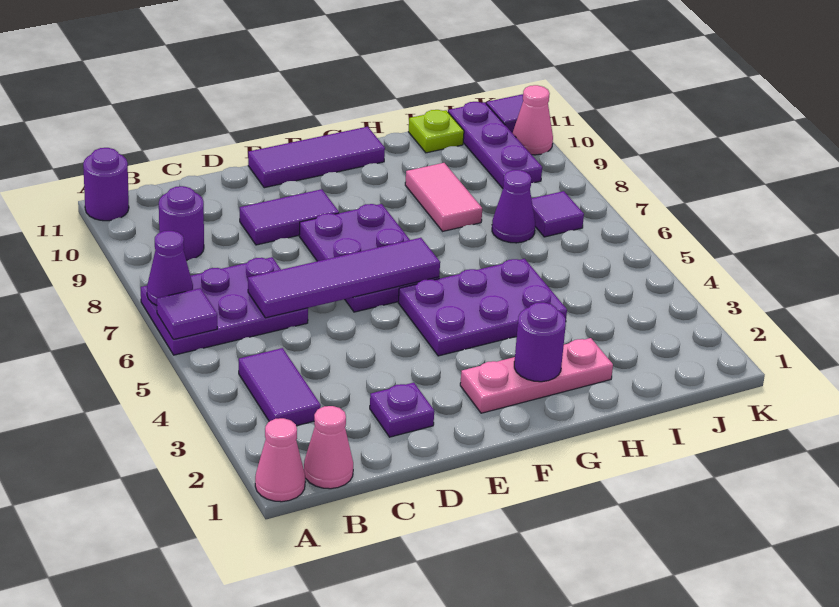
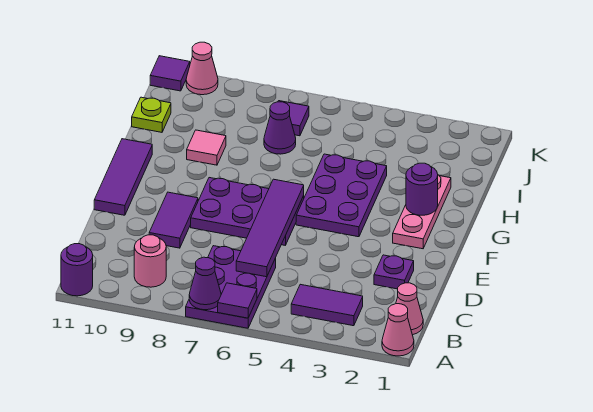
purple round brick B9 level 1 -> pink round brick B9 level 1
pink tile H8:H9 level 1 -> pink tile H9 level 1
purple plate J9:J11 level 1 -> none

